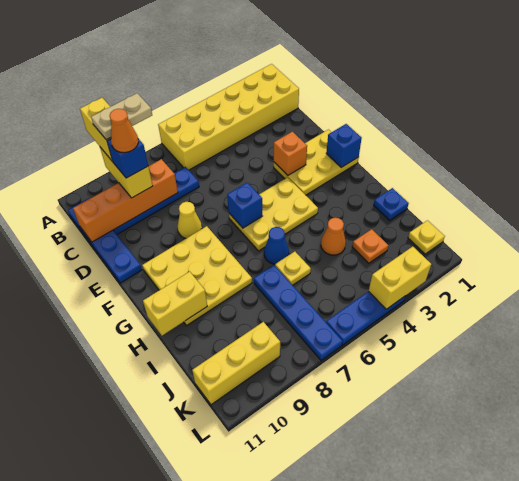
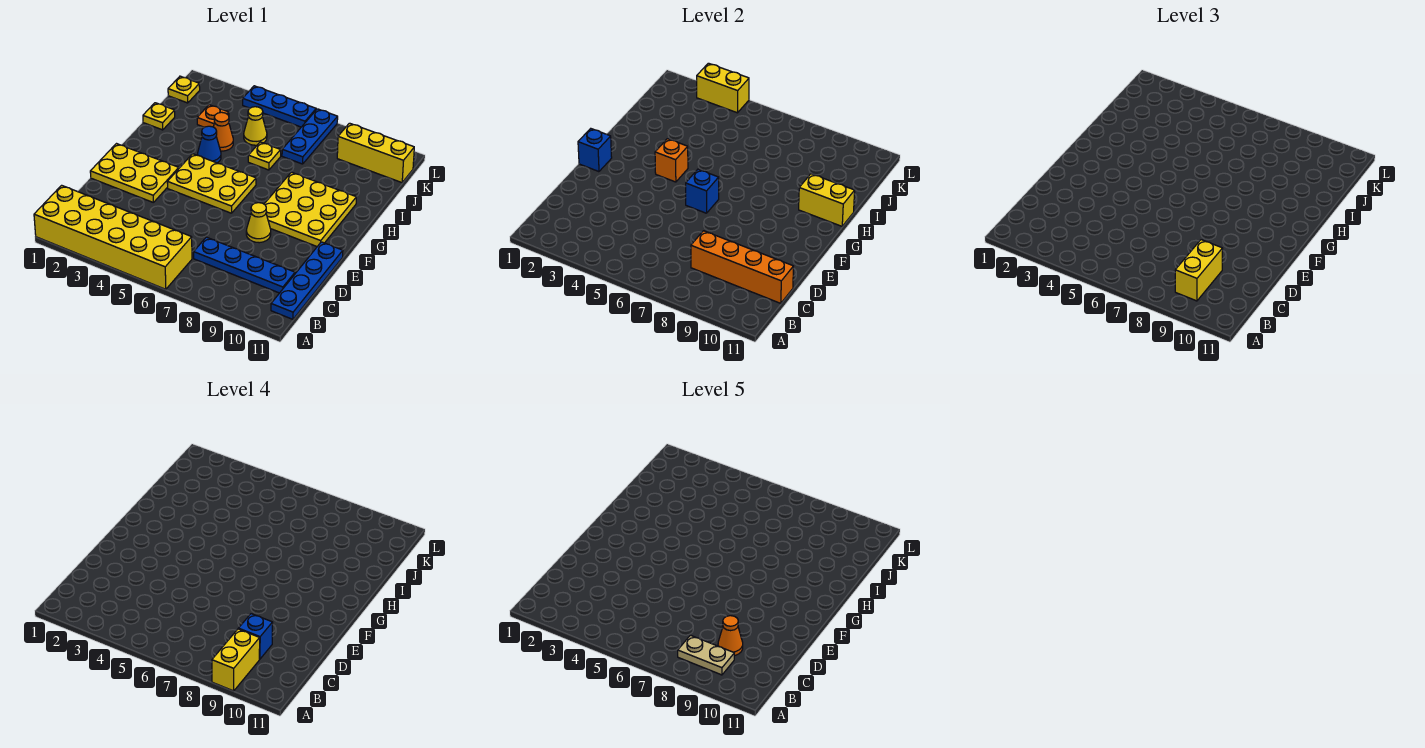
orange brick E3 level 2 -> orange brick G4 level 2
blue cone H6 level 1 -> blue cone H4 level 1
blue plate I1 level 1 -> yellow plate I1 level 1
blue plate I7:L7 level 1 -> blue plate J7:L7 level 1
none -> yellow cone J5 level 1

